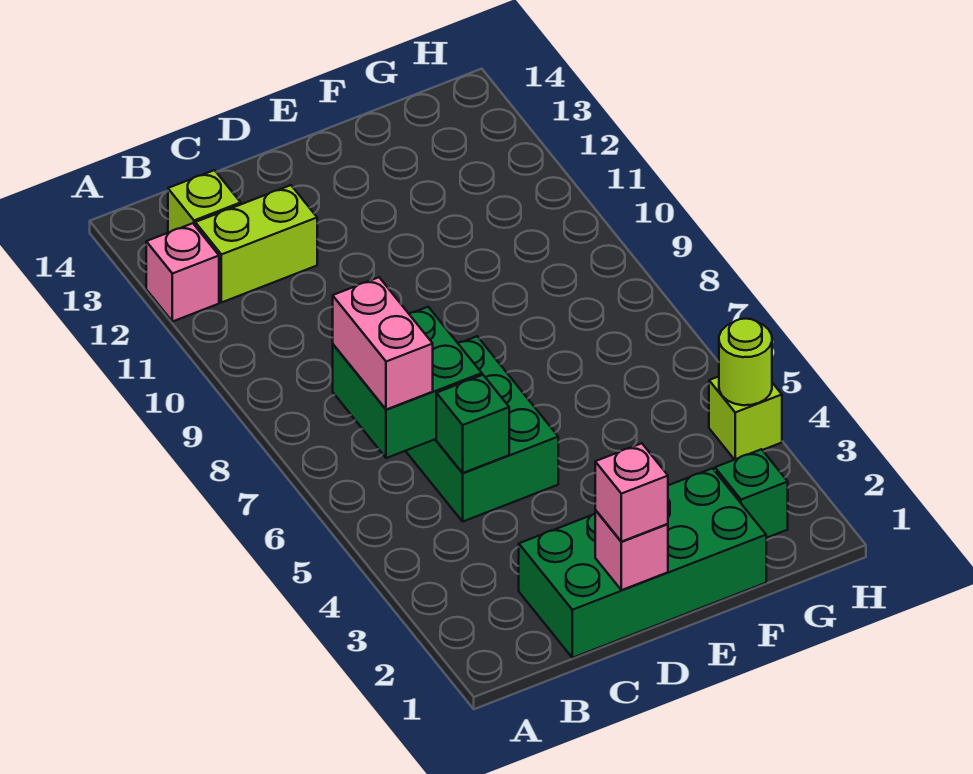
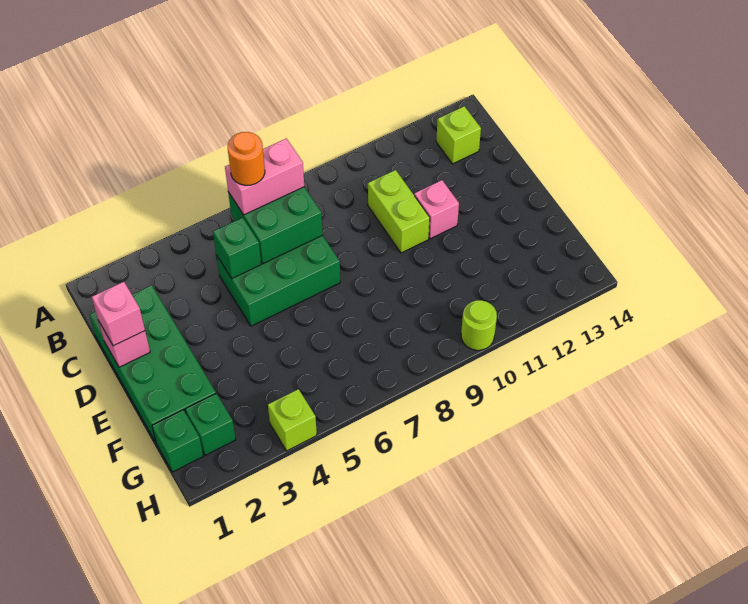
pink brick A12 level 1 -> pink brick D11 level 1
none -> orange round brick B6 level 4
lime brick B12:C12 level 1 -> lime brick C10:D10 level 1
none -> green brick G1 level 1
lime round brick H4 level 2 -> lime round brick H10 level 1

